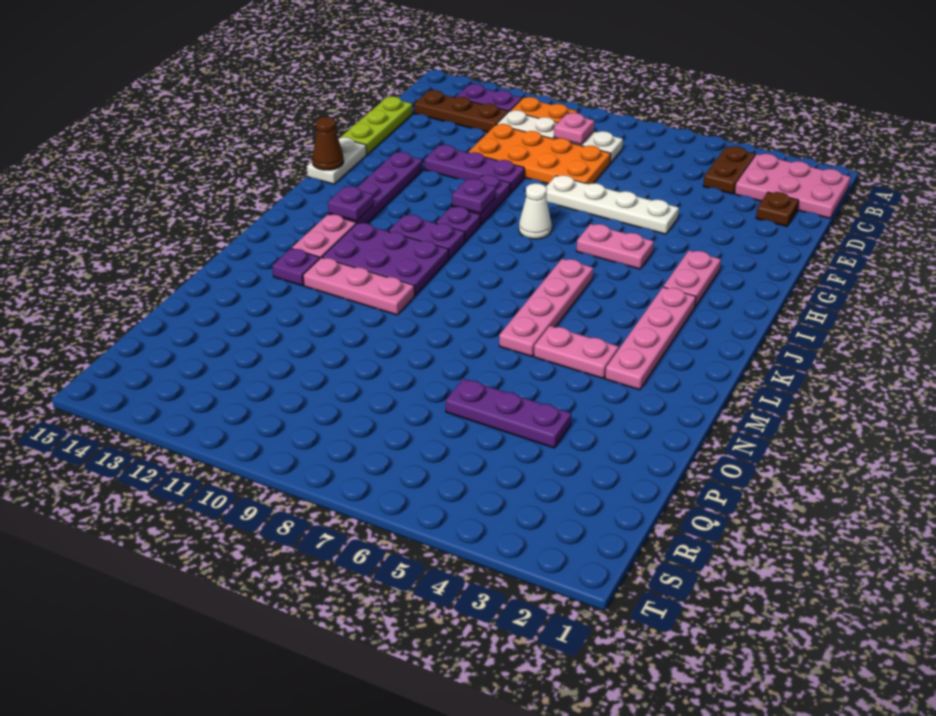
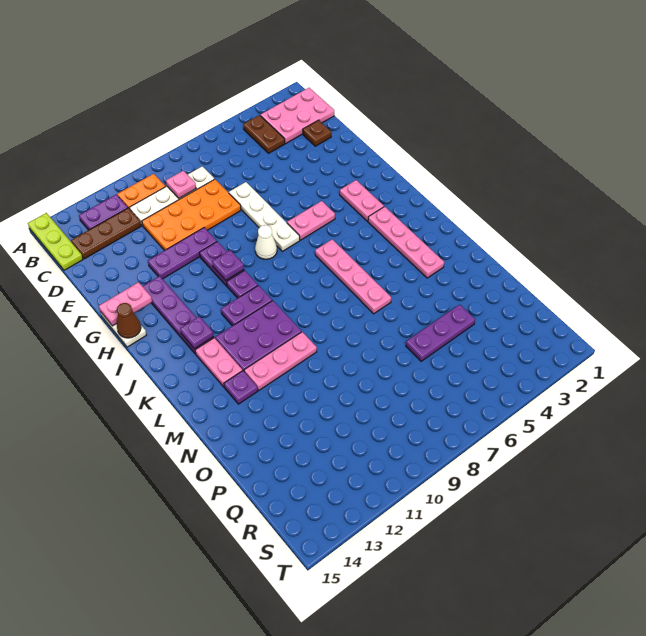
lime plate D15:F15 level 1 -> lime plate A15:C15 level 1
white plate F5:F8 level 1 -> white plate E7:H7 level 1
pink plate M4:M5 level 1 -> pink plate G14:G15 level 2

